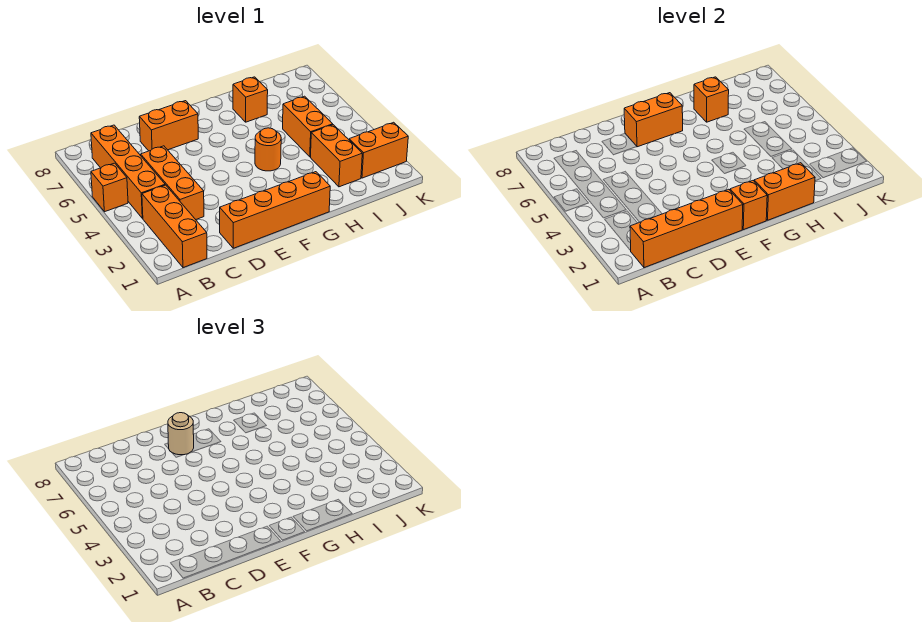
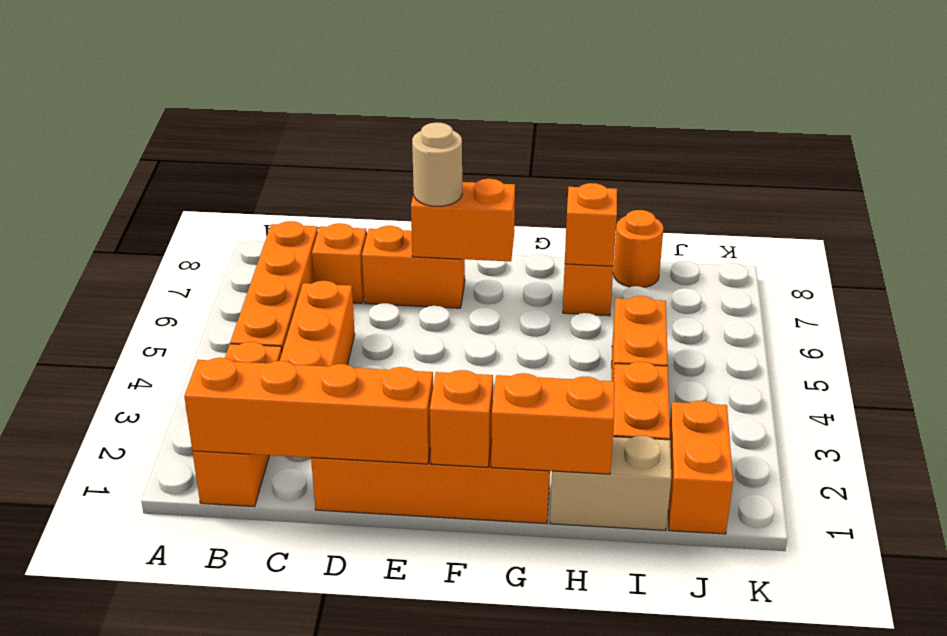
orange brick A5 level 1 -> orange brick C7 level 1
orange round brick G4 level 1 -> orange round brick I8 level 1
none -> tan brick H1:I1 level 1
orange brick J2:K2 level 1 -> orange brick J1:J2 level 1

